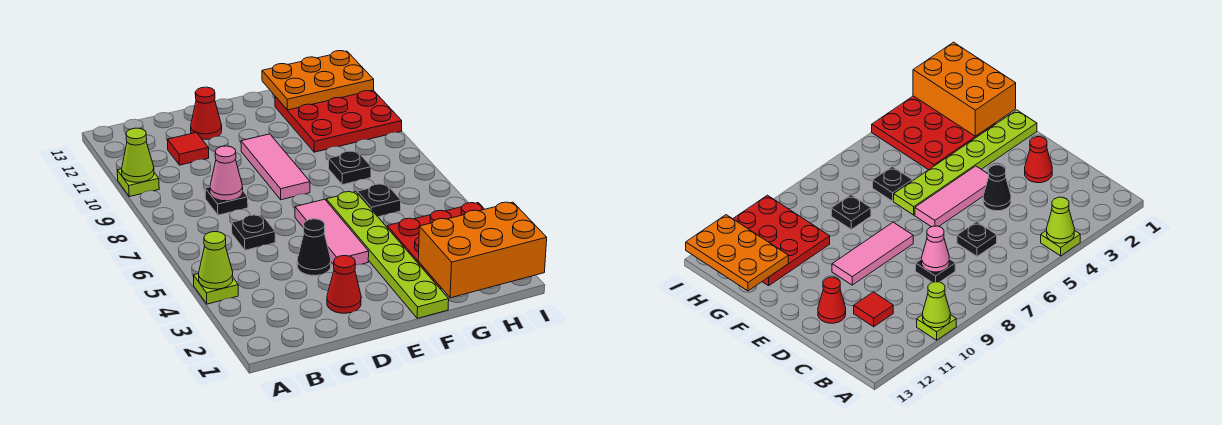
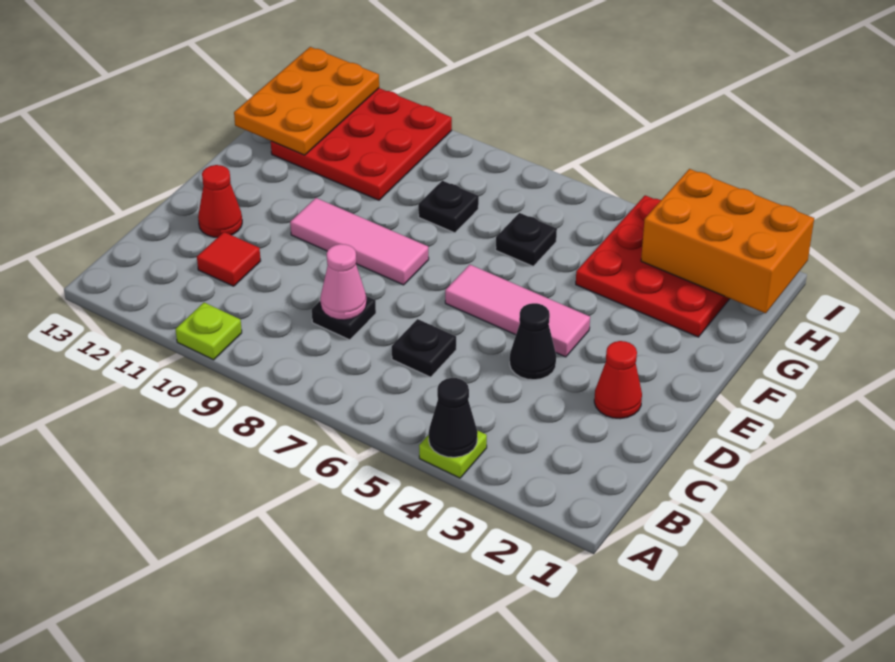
lime cone A4 level 2 -> black cone A4 level 2
lime cone A10 level 2 -> none
lime plate F1:F6 level 1 -> none
orange brick G1:I2 level 2 -> orange brick H1:I3 level 2

